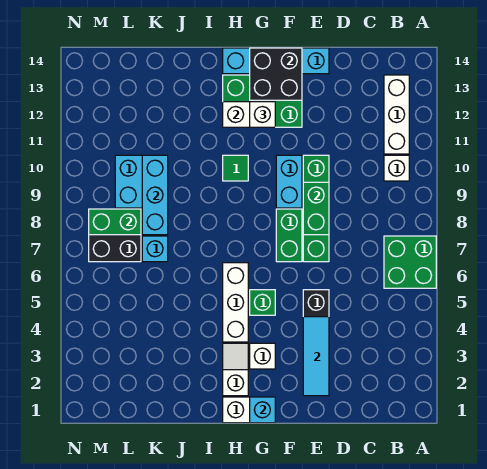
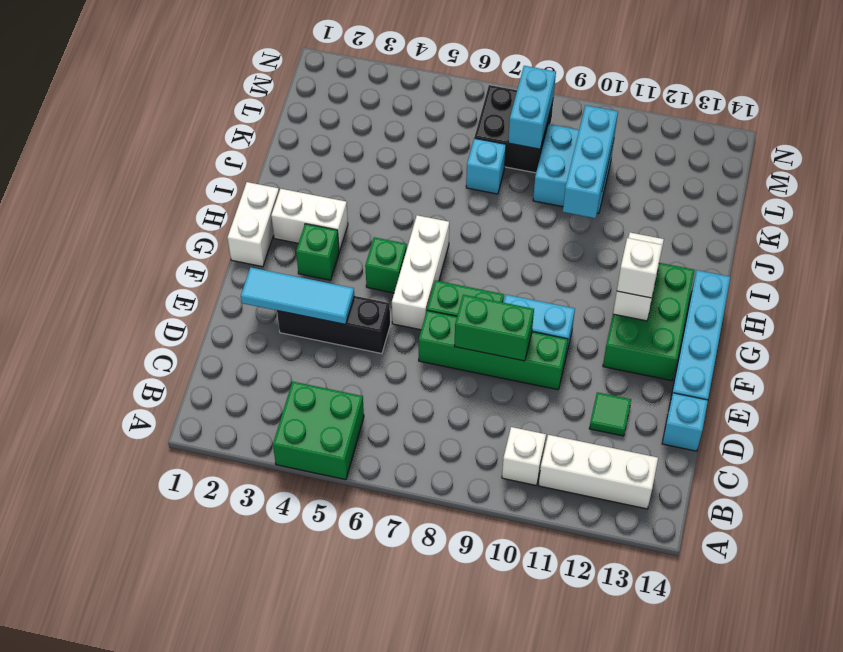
green brick A6:B7 level 1 -> green brick A4:B5 level 1
black brick F13:G14 level 2 -> none
cyan brick G1 level 2 -> cyan brick D14 level 1
white brick G3 level 1 -> green brick G3 level 1
white slope H2:H3 level 1 top 2 -> white brick H2:H3 level 1
white brick H4:H6 level 1 -> white brick F6:H6 level 1
green tile H10 level 1 -> green tile D12 level 1
cyan brick K8:K10 level 2 -> cyan brick J10:L10 level 2
green brick L8:M8 level 2 -> cyan brick L8:M8 level 2

